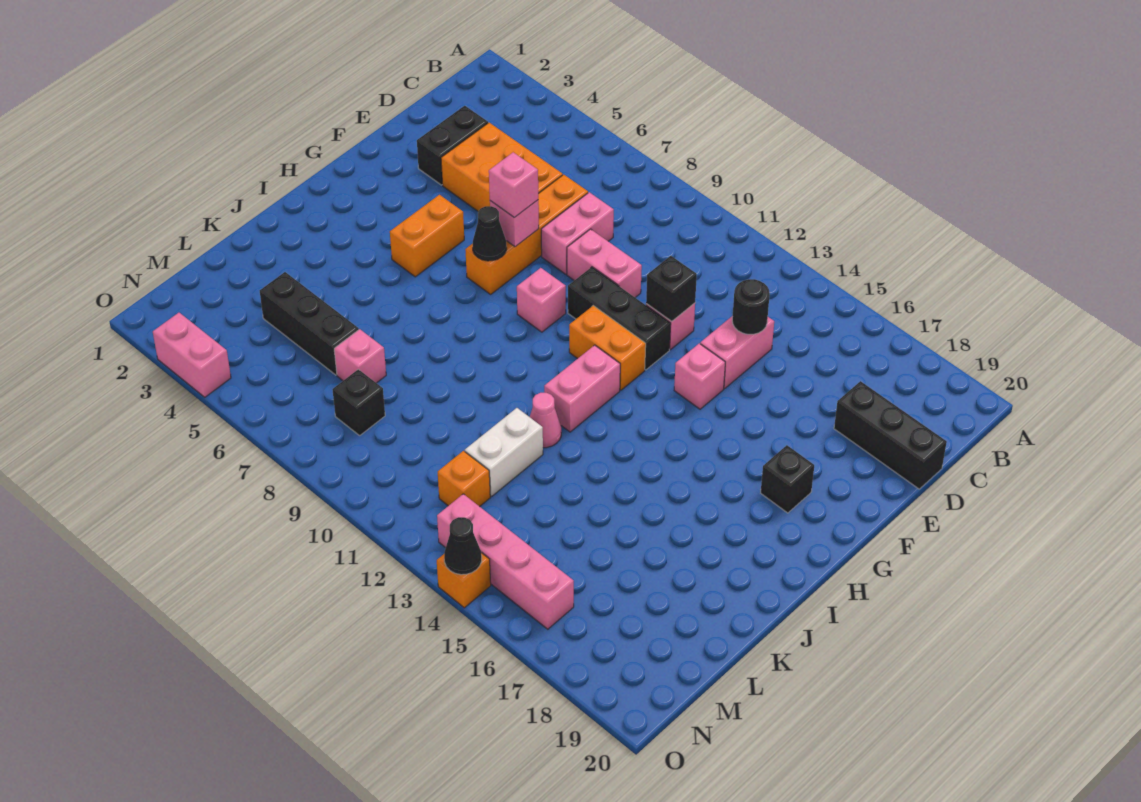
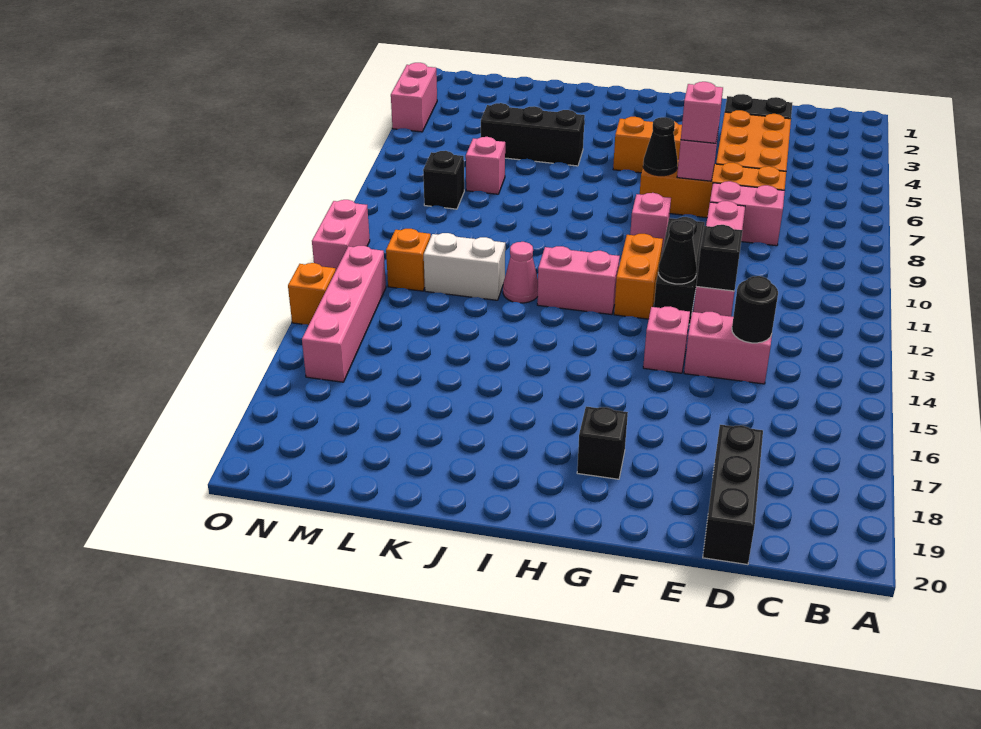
black brick L4:L6 level 1 -> black brick J5:L5 level 1
none -> pink brick O11:O12 level 1
black cone O14 level 2 -> black cone F12 level 2

